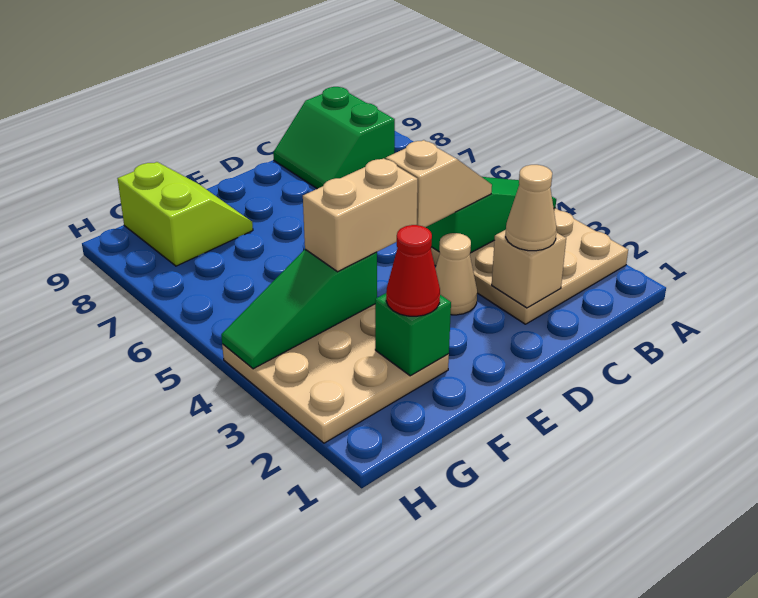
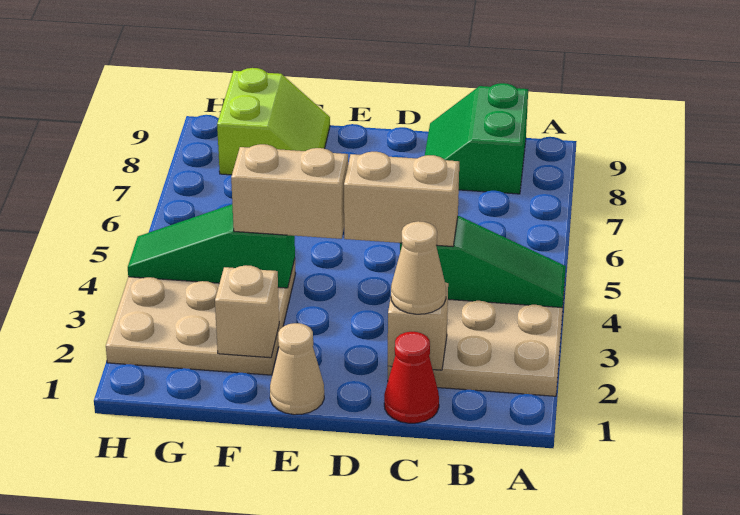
tan slope C4:D4 level 3 top D -> tan brick C4:D4 level 3
tan cone D3 level 1 -> tan cone E1 level 1
green brick F2 level 2 -> tan brick F2 level 2
red cone F2 level 3 -> red cone C1 level 1

